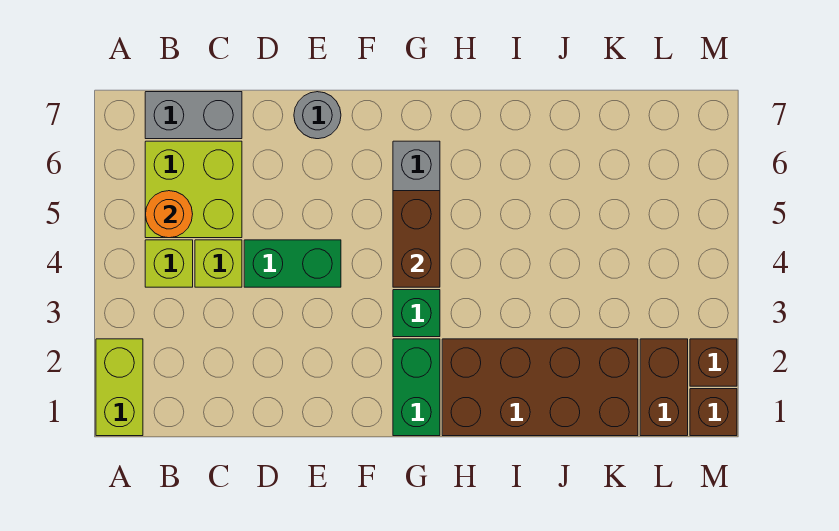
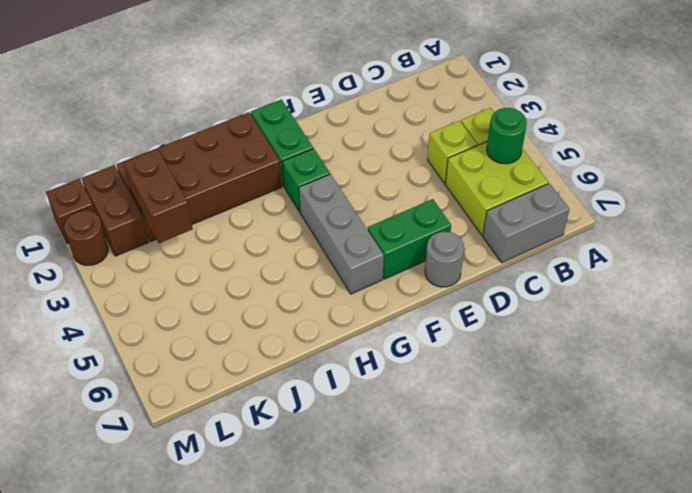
lime brick A1:A2 level 1 -> none
orange round brick B5 level 2 -> green round brick B5 level 2
green brick D4:E4 level 1 -> green brick E6:F6 level 1
brown brick G4:G5 level 2 -> brown brick K2:K3 level 2
brown brick M2 level 1 -> brown round brick M2 level 1

